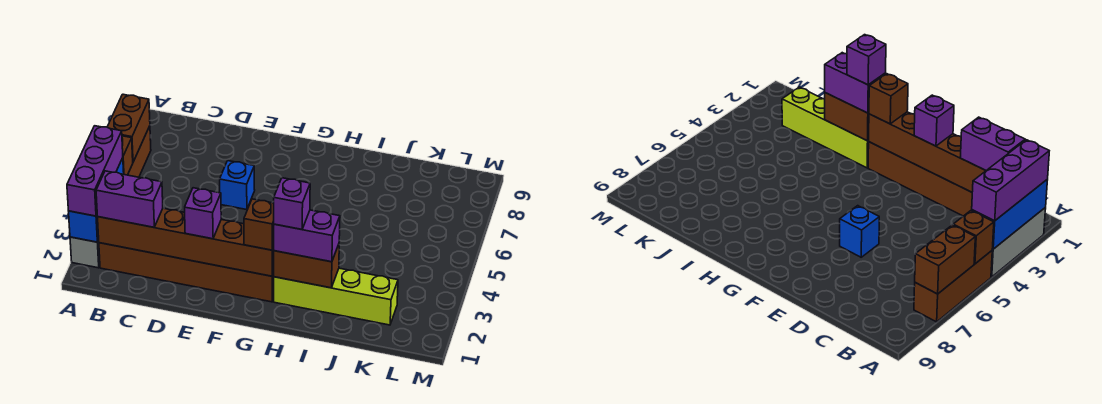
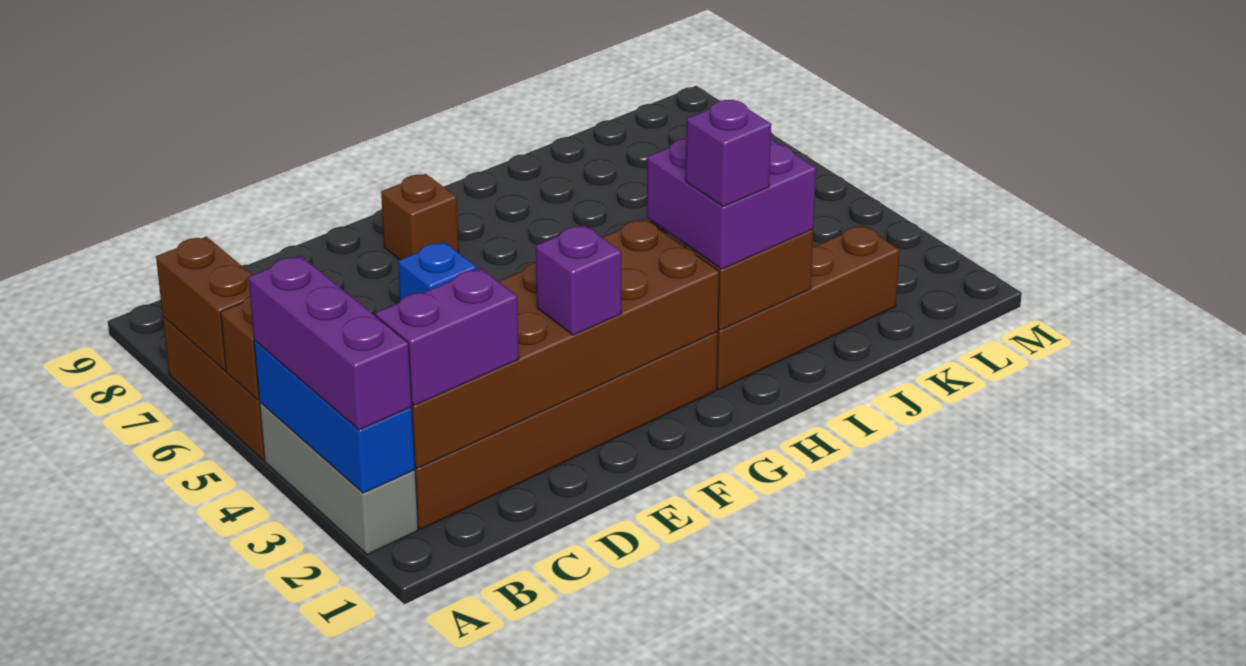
brown brick B2:G2 level 2 -> brown brick B2:G3 level 2
brown brick G2 level 3 -> brown brick F8 level 1
lime brick H2:K2 level 1 -> brown brick H2:K2 level 1
purple brick H2:I2 level 3 -> purple brick H2:I3 level 3

